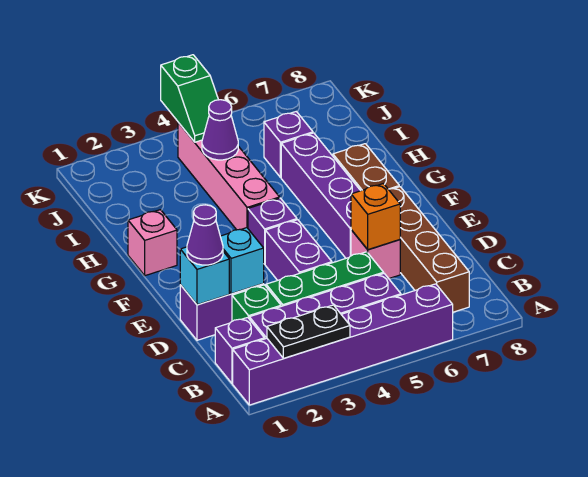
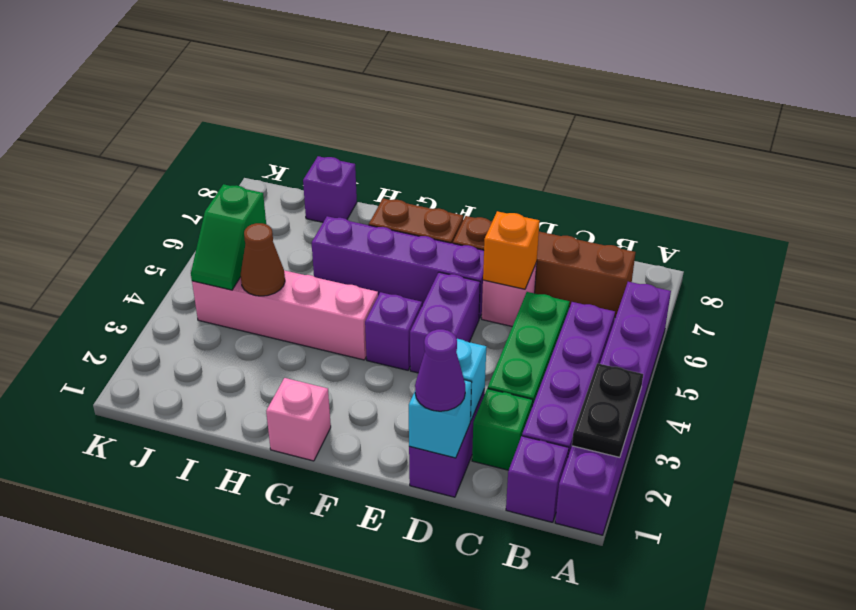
purple brick D4:E4 level 1 -> purple brick E4:E5 level 1
purple cone I4 level 2 -> brown cone I4 level 2
purple brick I6 level 1 -> purple brick I8 level 1
green slope J4:K4 level 2 top K -> green slope J4:J5 level 2 top 5

